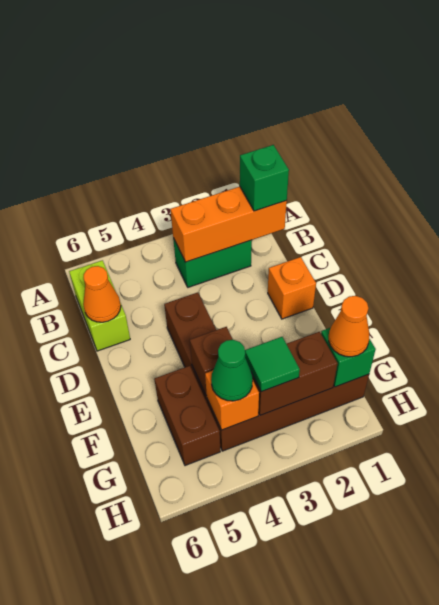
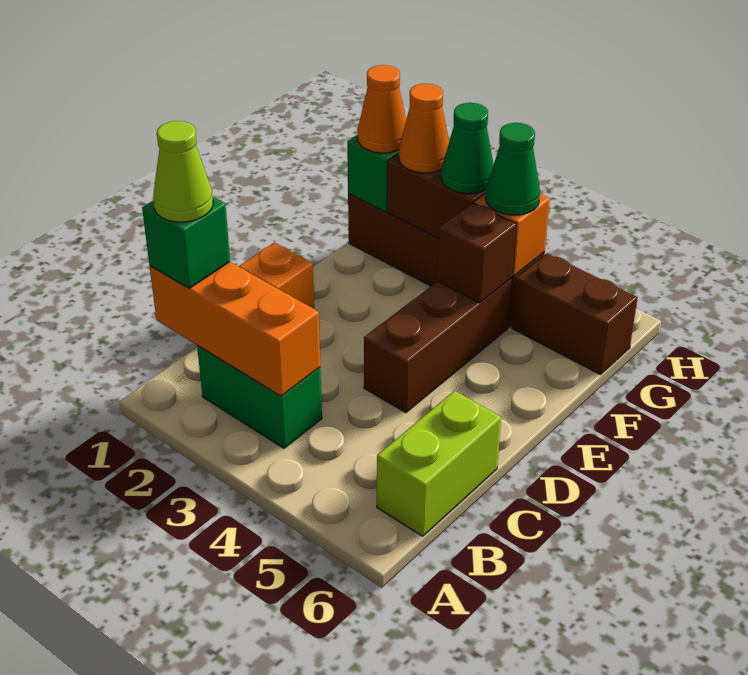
none -> lime cone B1 level 4
orange cone C6 level 2 -> orange cone G2 level 3
brown brick F5:G5 level 1 -> brown brick G5:G6 level 1
green tile G3 level 3 -> green cone G3 level 3

